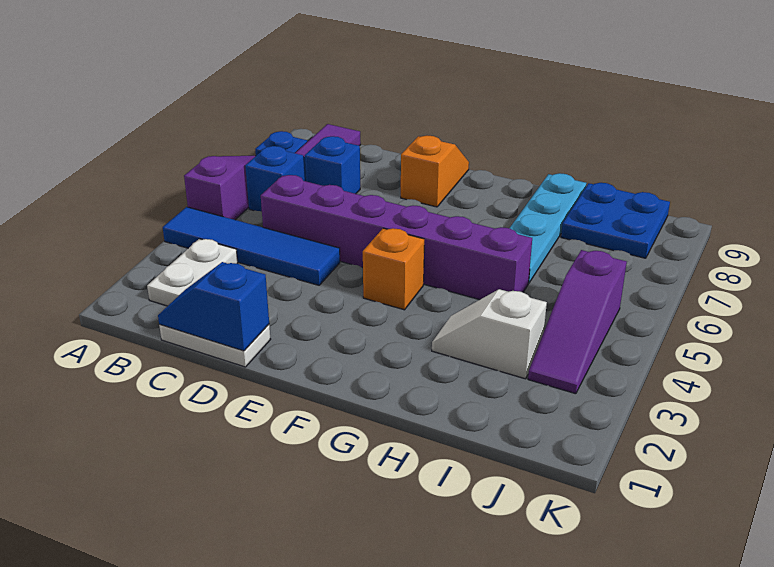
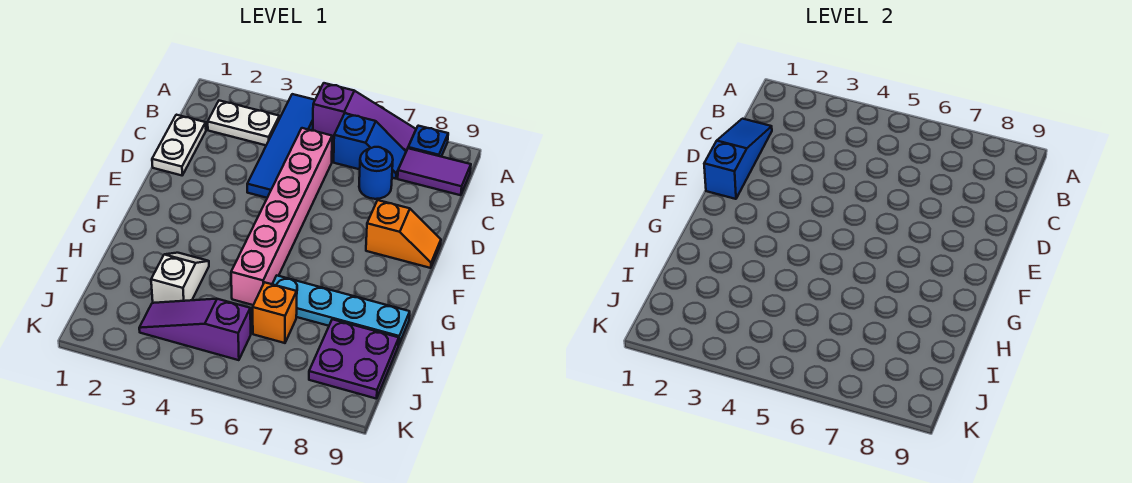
blue slope C1:D1 level 2 top D -> blue slope C1:E1 level 2 top E
purple brick C5:H5 level 1 -> pink brick C5:H5 level 1
blue brick C7 level 1 -> blue round brick C7 level 1
orange brick F4 level 1 -> orange brick I6 level 1
blue plate I8:J9 level 1 -> purple plate I8:J9 level 1

